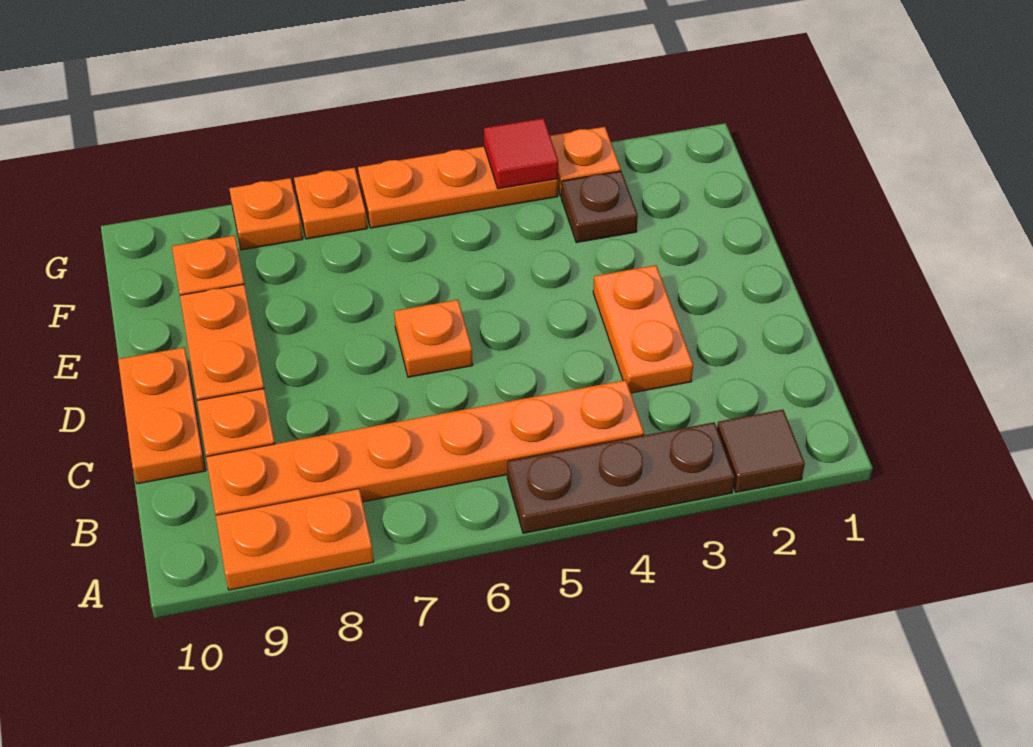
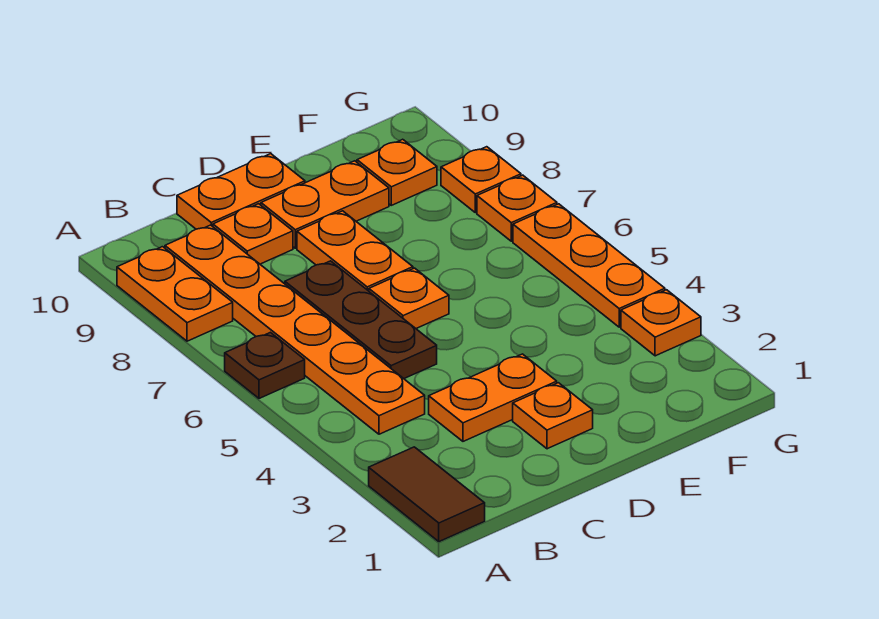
brown tile A2 level 1 -> brown tile A1:A2 level 1
brown plate A3:A5 level 1 -> brown plate C5:C7 level 1
none -> orange plate D2 level 1
none -> orange plate D7:D8 level 1
brown plate F3 level 1 -> brown plate A6 level 1
red tile G4 level 2 -> none

